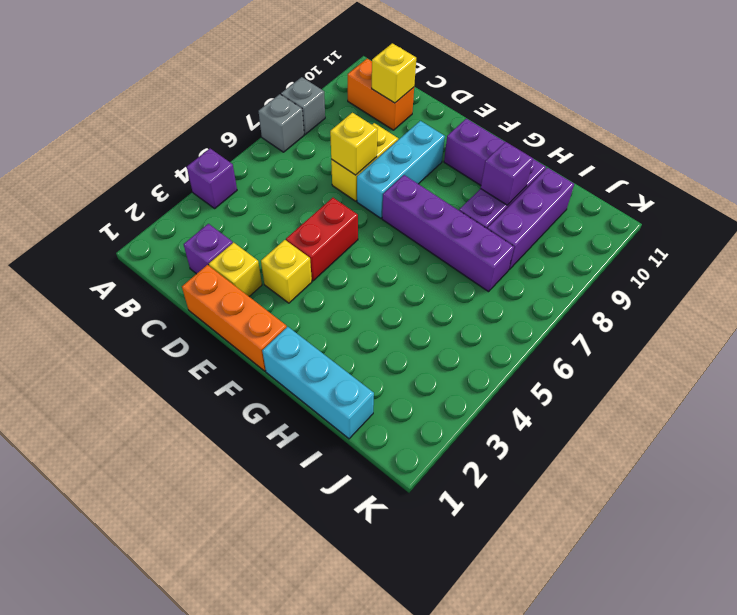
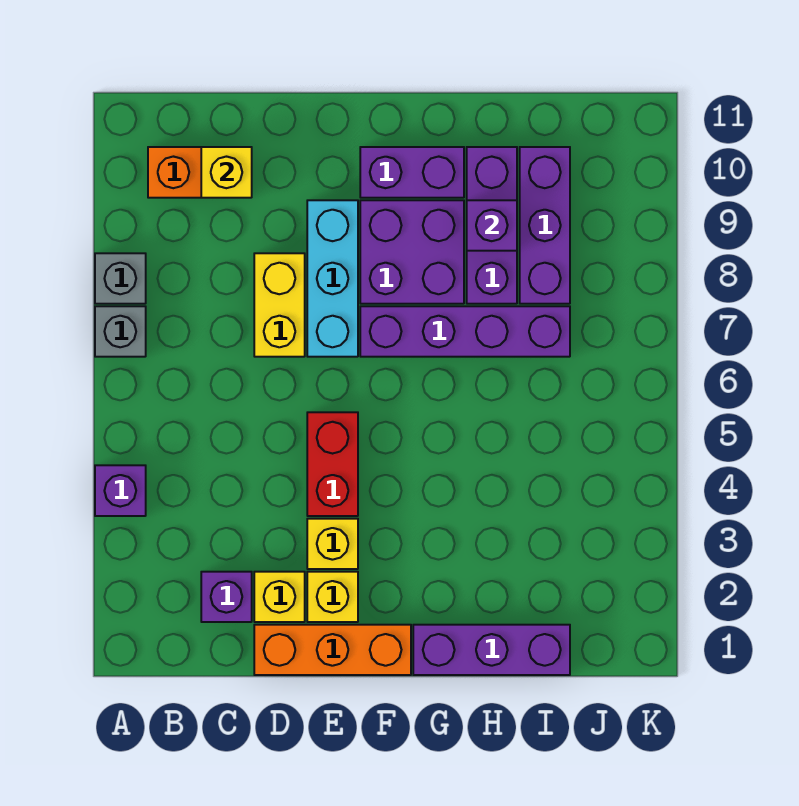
yellow brick D7 level 2 -> yellow brick E2 level 1
none -> purple brick F8:G9 level 1
cyan brick G1:I1 level 1 -> purple brick G1:I1 level 1

